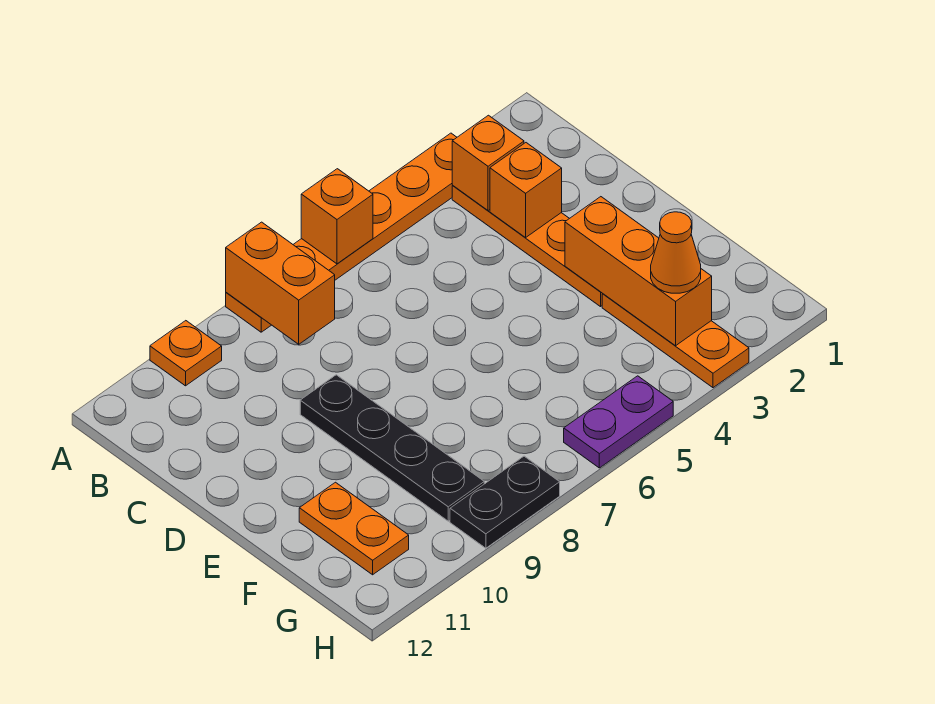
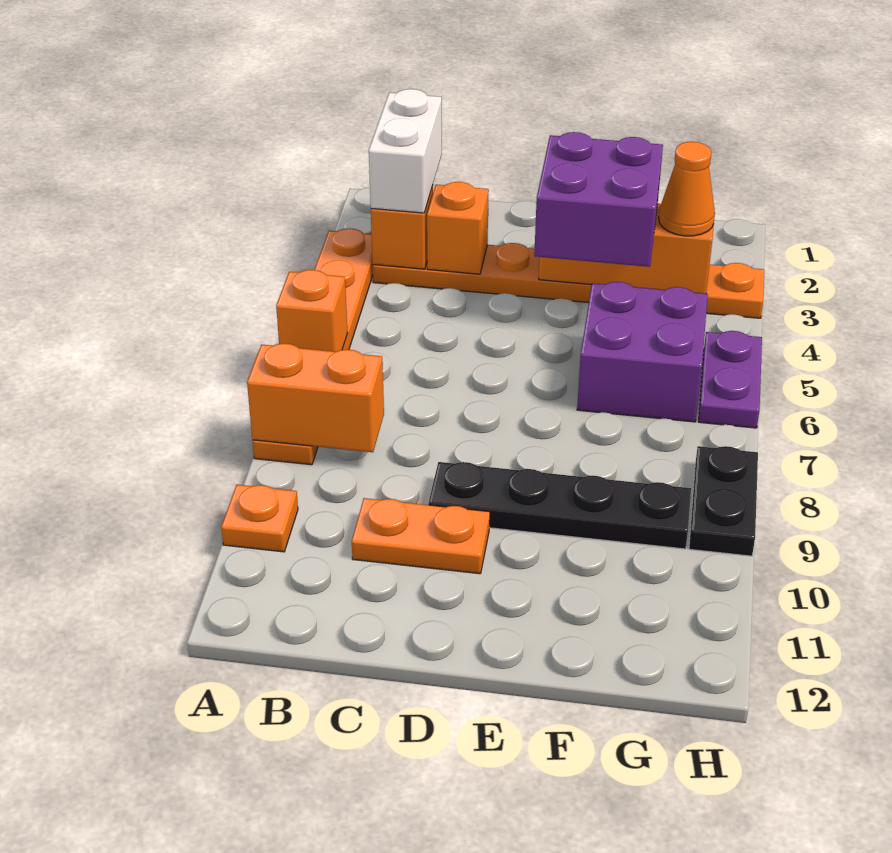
none -> white brick B2:B3 level 3
none -> purple brick E3:F4 level 3
none -> purple brick F5:G6 level 1
orange plate F11:G11 level 1 -> orange plate C10:D10 level 1

